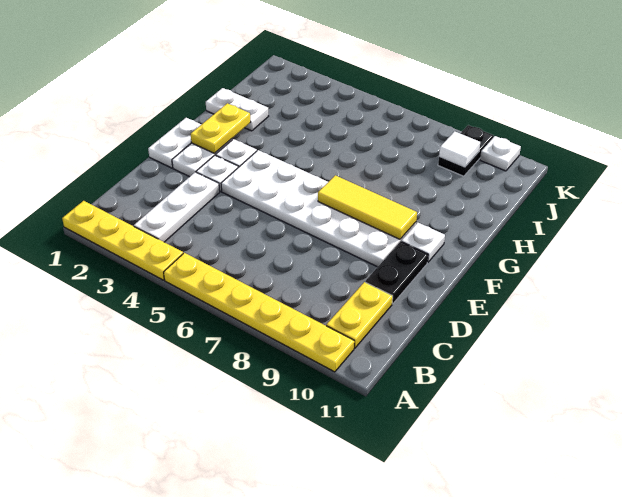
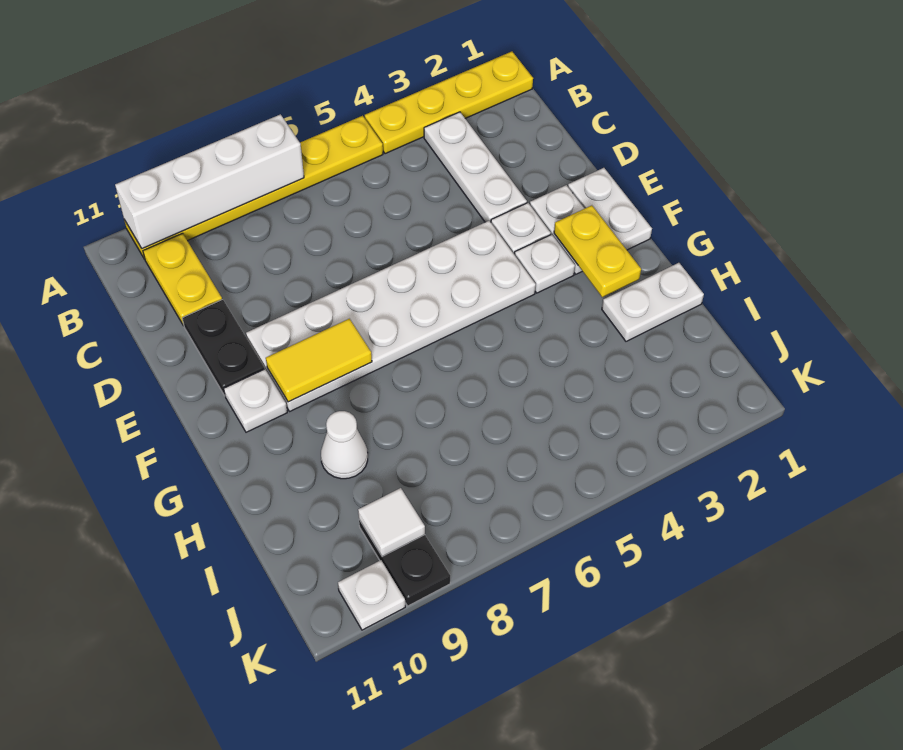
none -> white brick A7:A10 level 2
yellow tile F7:F9 level 2 -> yellow tile F8:F9 level 2
none -> white cone H9 level 1

